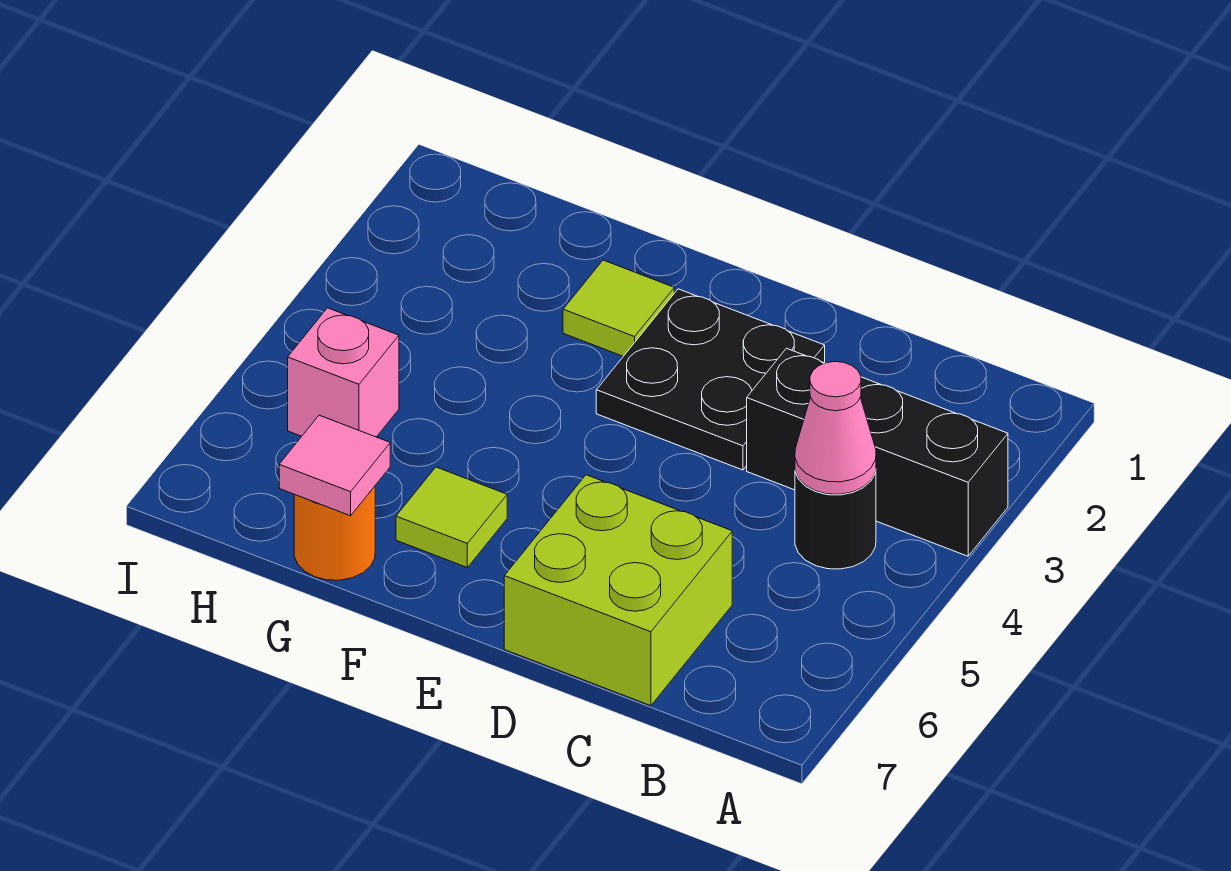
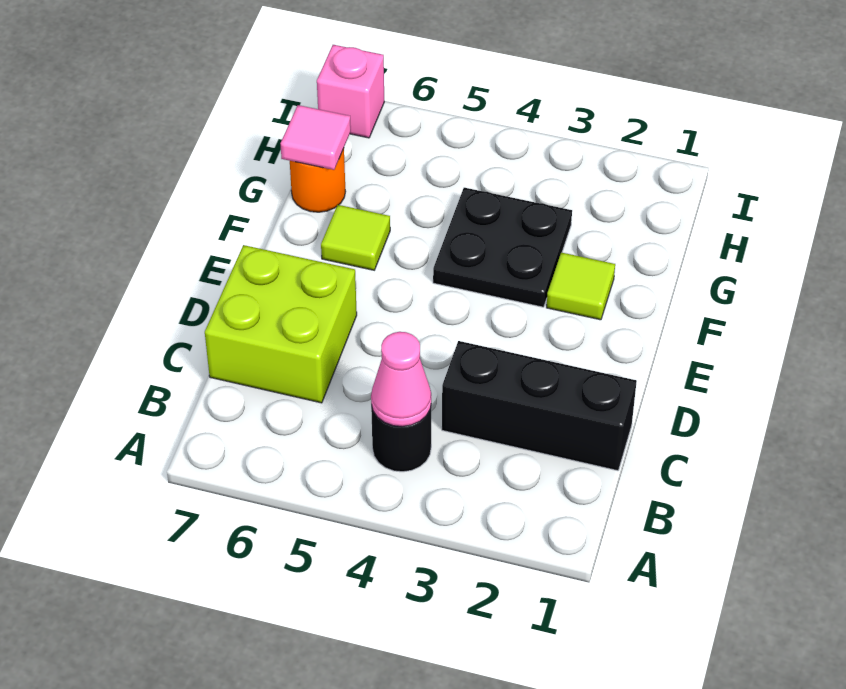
black brick A3:C3 level 1 -> black brick C1:C3 level 1
black plate D2:E3 level 1 -> black plate F3:G4 level 1
pink brick H5 level 1 -> pink brick I7 level 1

